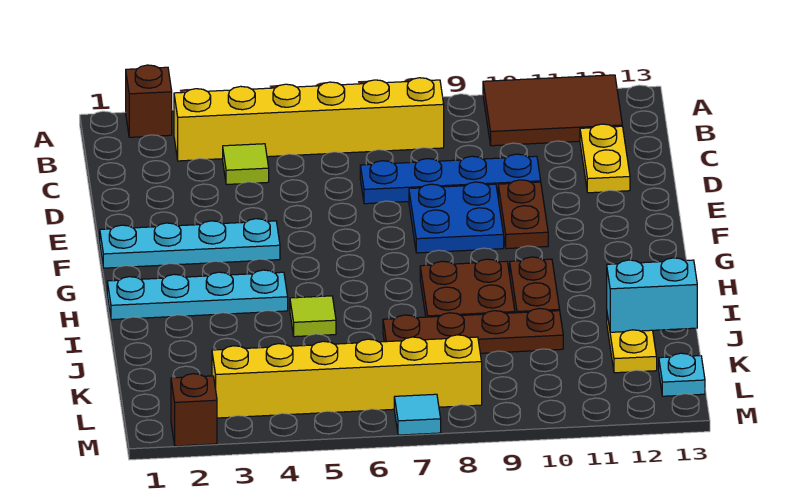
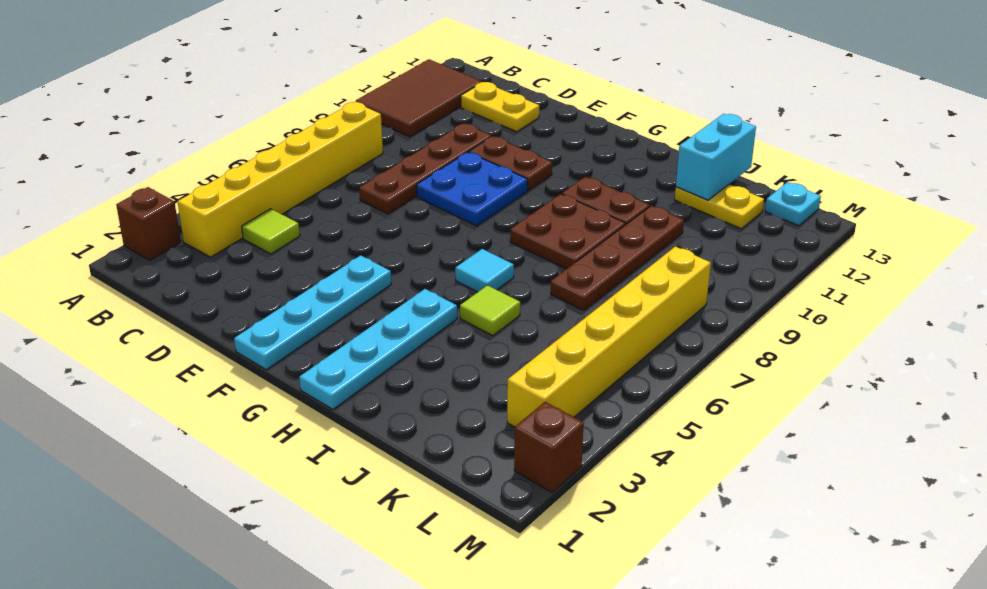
blue plate D7:D10 level 1 -> brown plate D7:D10 level 1
cyan tile M7 level 1 -> cyan tile H6 level 1

